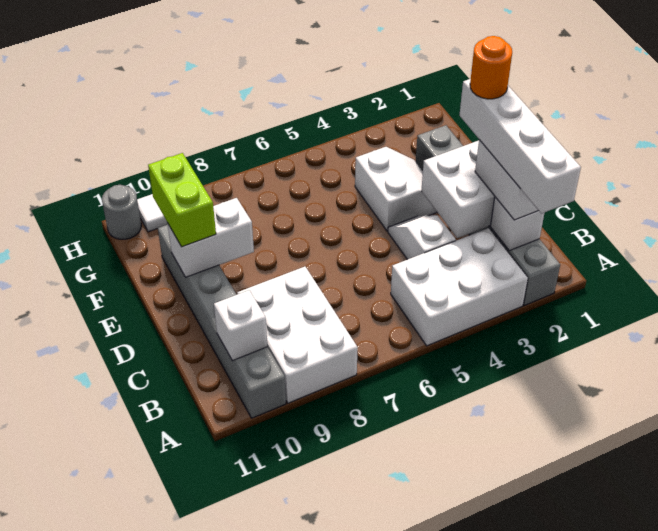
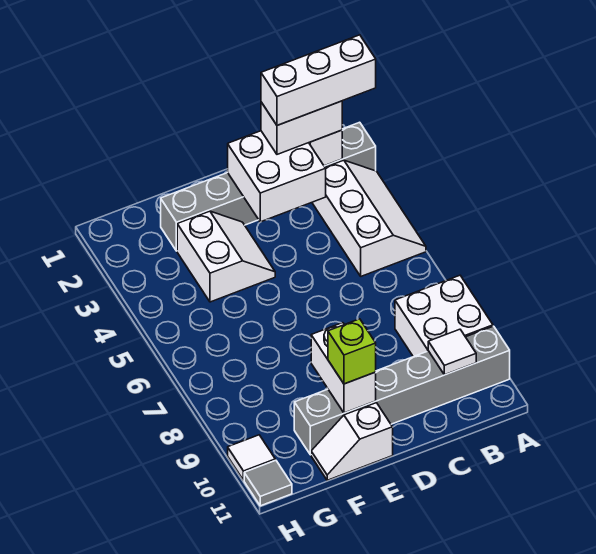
white brick A2:D2 level 4 -> white brick A2:C2 level 4
white brick A3:B5 level 1 -> white slope A3:B5 level 1 top B
white brick A8:C9 level 1 -> white brick A8:B9 level 1
white brick B10 level 2 -> white tile B10 level 2
white slope C4:D4 level 1 top C -> white slope E11:F11 level 1 top E
orange round brick D2 level 5 -> none
white slope E3:F4 level 1 top 4 -> white slope E3:F4 level 1 top F
lime brick E10:F10 level 3 -> lime brick E10 level 3
grey round brick H11 level 1 -> grey tile H11 level 1

